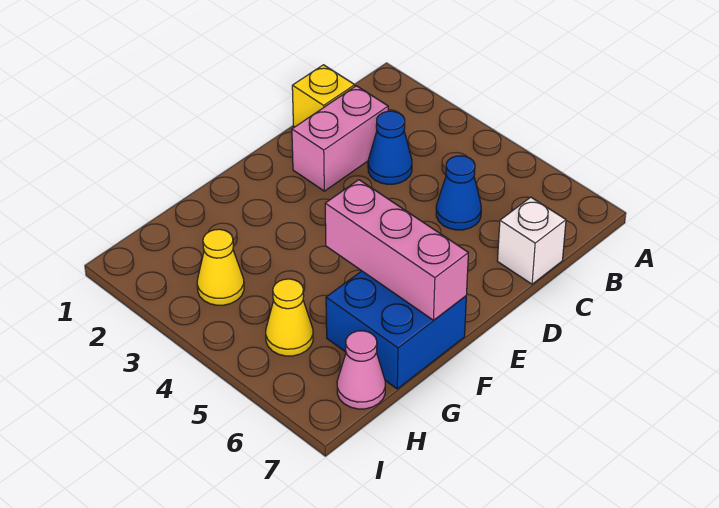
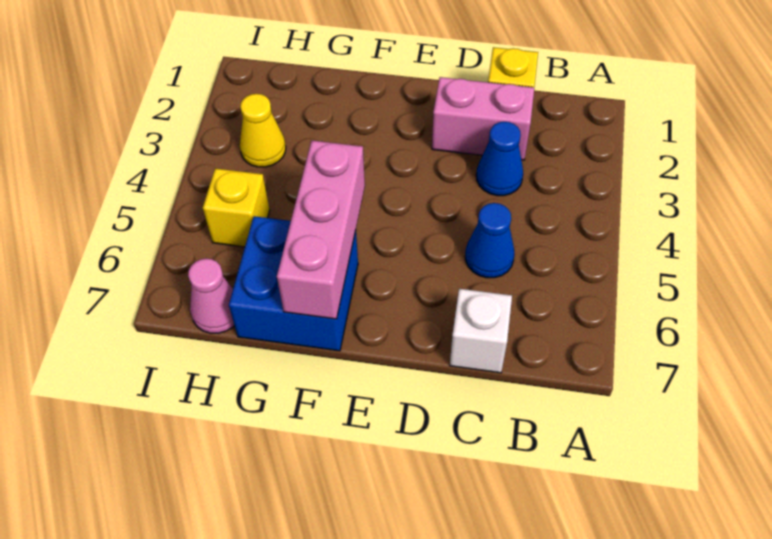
yellow cone H5 level 1 -> yellow brick H5 level 1

